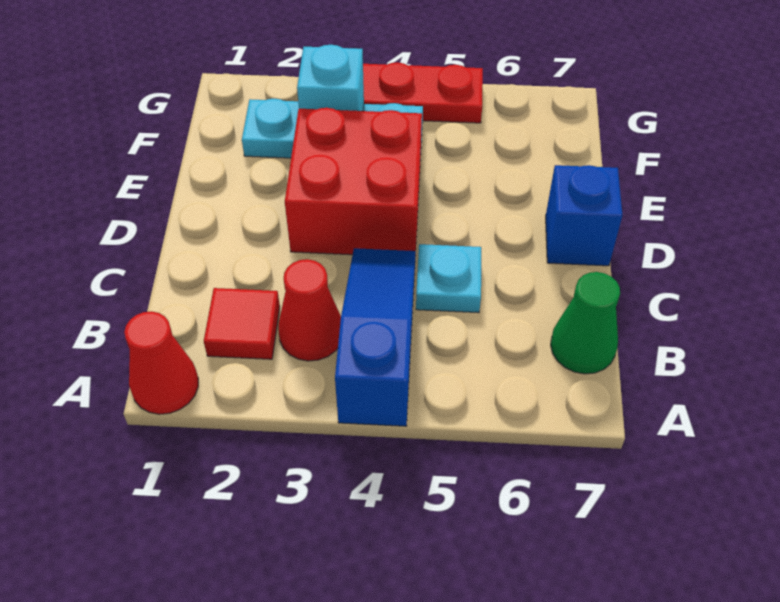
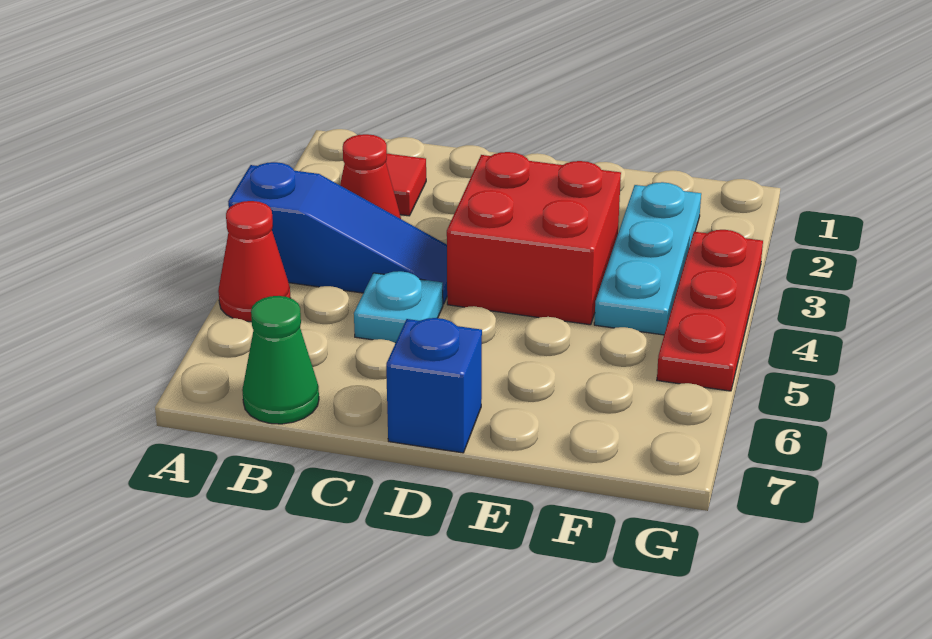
red cone A1 level 1 -> red cone A5 level 1
cyan brick F3 level 2 -> none

